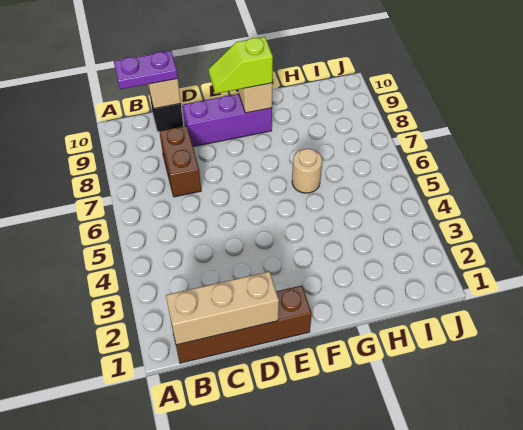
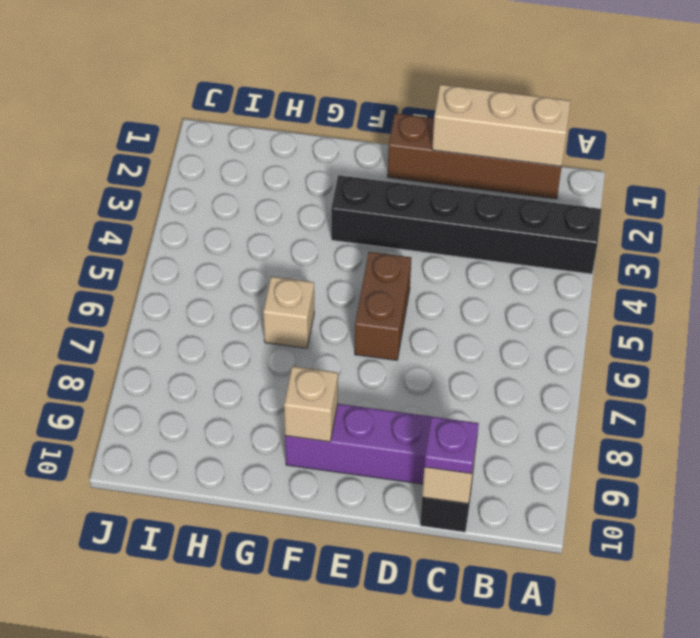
none -> black brick A3:F3 level 1
purple plate B10:C10 level 3 -> purple plate C10 level 3
brown brick C7:C8 level 1 -> brown brick E5:E6 level 1
lime slope E9:F9 level 3 top F -> none
tan round brick G6 level 1 -> tan brick G6 level 1

